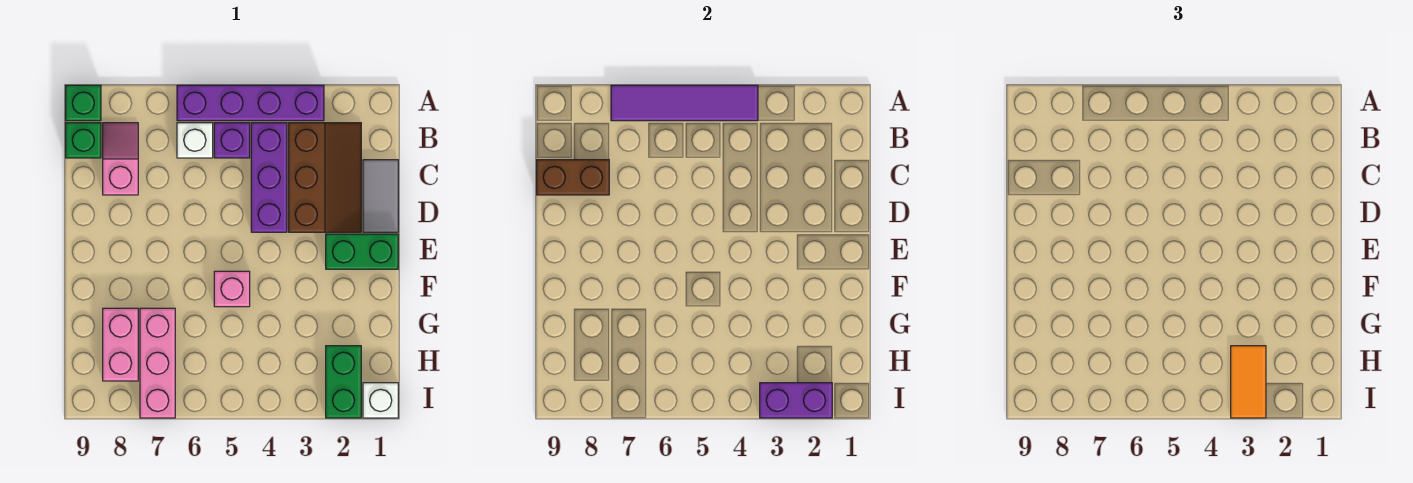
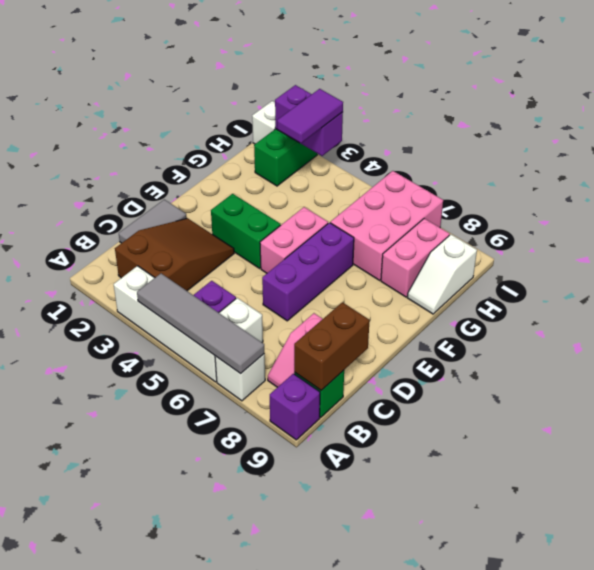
purple brick A3:A6 level 1 -> white brick A3:A6 level 1
purple tile A4:A7 level 2 -> grey tile A4:A7 level 2
none -> white brick A7 level 1
green brick A9 level 1 -> purple brick A9 level 1
brown slope B2:D3 level 1 top 3 -> brown slope B2:D3 level 1 top B
purple brick B4:D4 level 1 -> purple brick D6:F6 level 1
brown brick C8:C9 level 2 -> brown brick B9:C9 level 2
green brick E1:E2 level 1 -> green brick E3:E4 level 1
pink brick F5 level 1 -> pink brick E5:F5 level 1
pink brick G7:I7 level 1 -> pink brick G6:I7 level 1
none -> white slope G9:H9 level 1 top H
orange tile H3:I3 level 3 -> purple tile H3:I3 level 3

